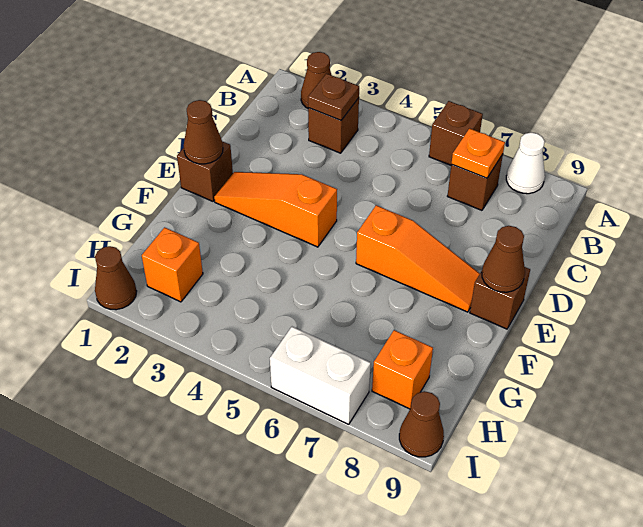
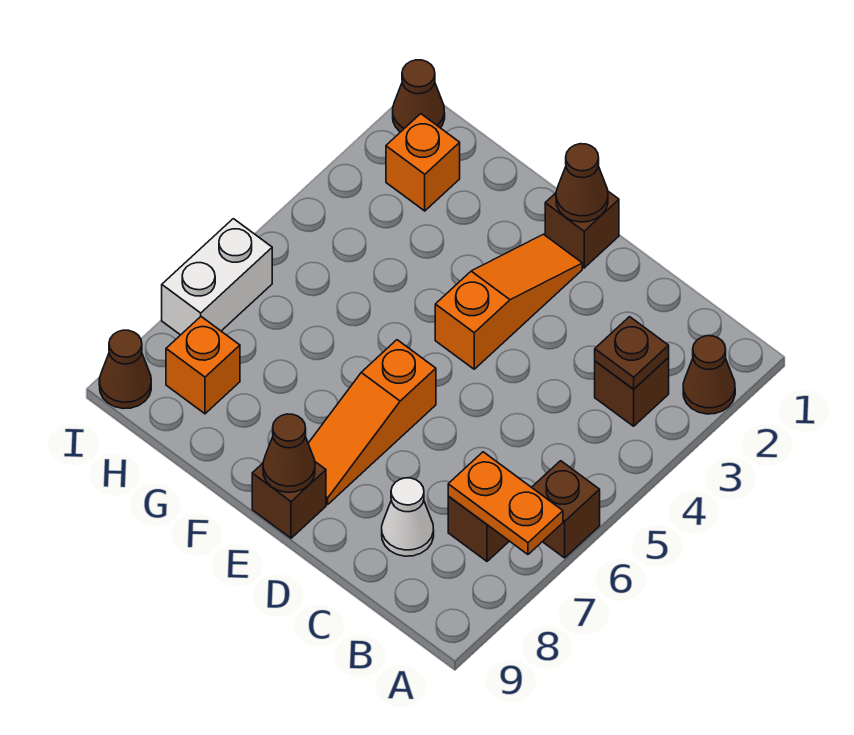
white cone A8 level 1 -> white cone C8 level 1
orange plate B7 level 2 -> orange plate A7:B7 level 2

